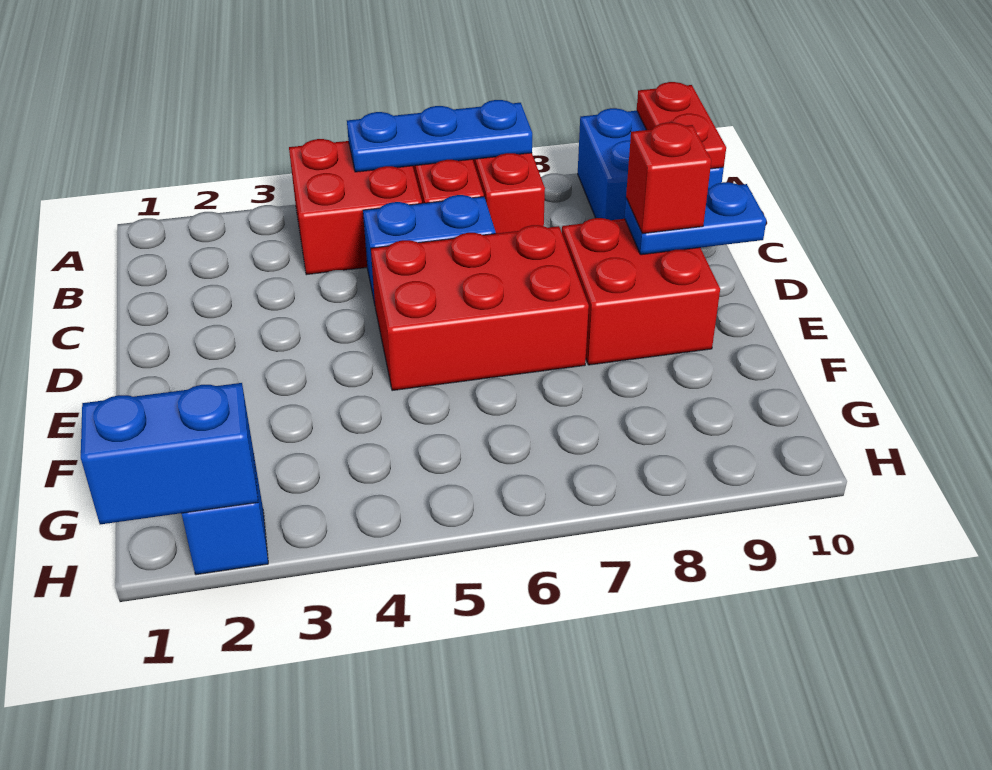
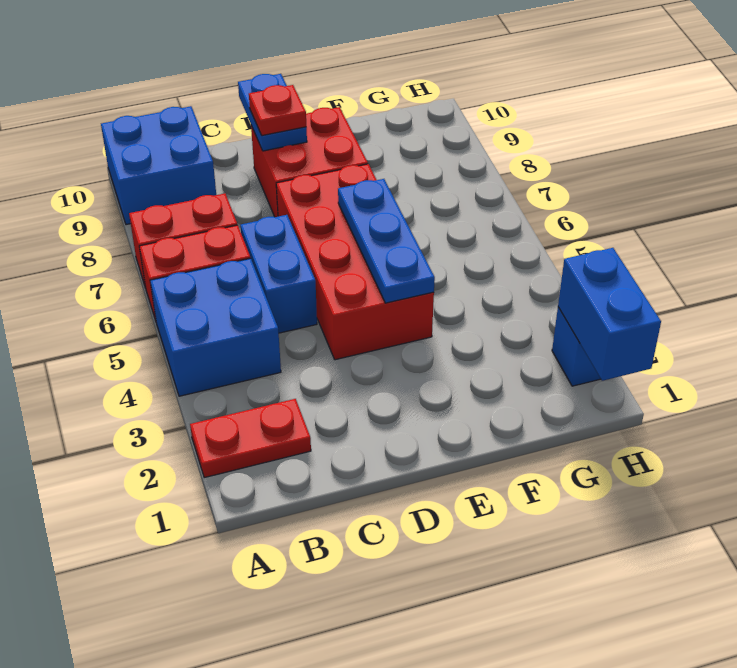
red brick A4:B5 level 1 -> blue brick A4:B5 level 1
blue plate A5:A7 level 2 -> blue plate E4:E6 level 2
red plate A10:B10 level 2 -> red plate A2:B2 level 1
red brick D5:E7 level 1 -> red brick D4:E7 level 1
red brick D9 level 3 -> red plate D9 level 3

